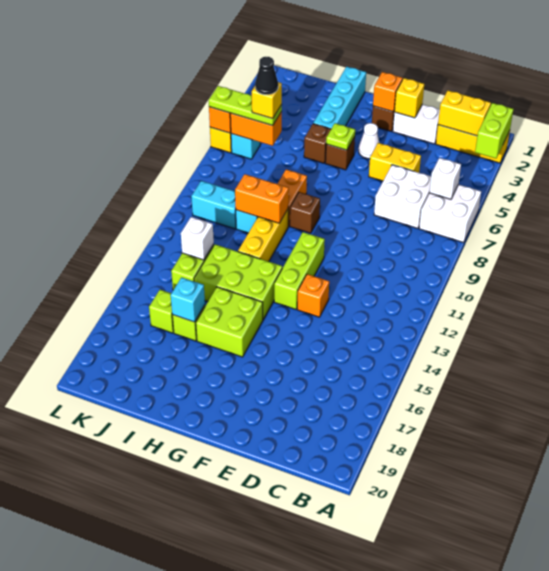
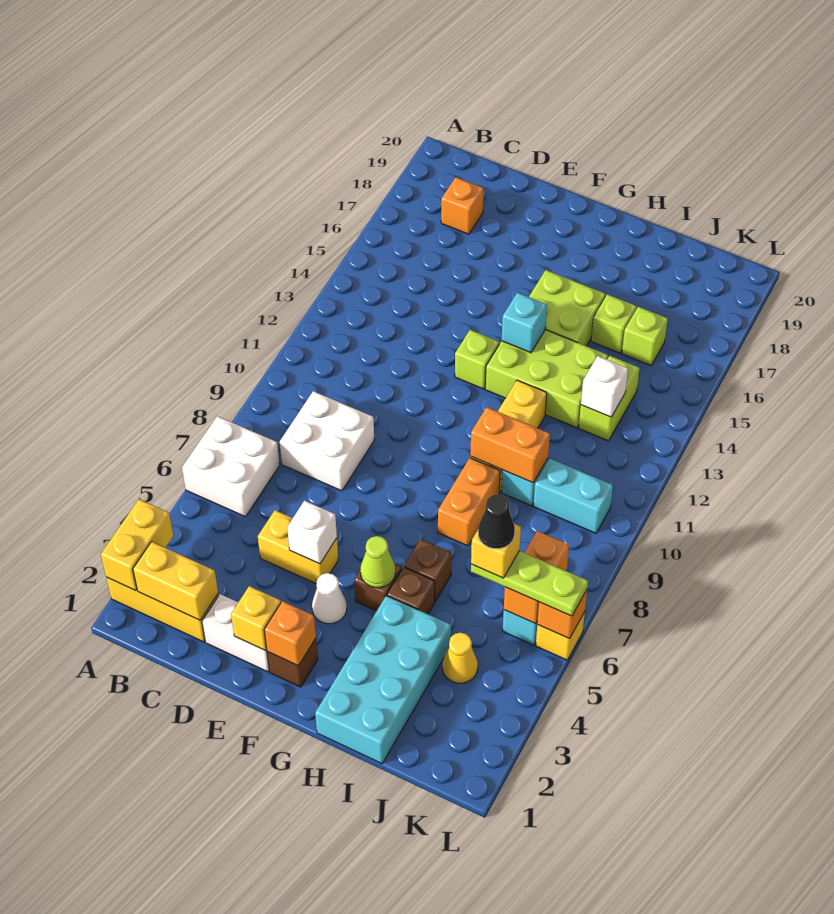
lime brick A2:A3 level 2 -> yellow brick A2:A3 level 2
white brick B6 level 2 -> white brick E5 level 2
white brick C6:D7 level 1 -> white brick C8:D9 level 1
orange brick E13 level 1 -> orange brick C18 level 1
lime brick F11:F13 level 1 -> lime brick F13 level 1
lime plate G5 level 2 -> lime cone G5 level 2
brown brick G9 level 1 -> brown brick H6 level 1
cyan brick H1:H4 level 1 -> cyan brick H1:I4 level 1
cyan brick I16 level 2 -> cyan brick G14 level 2
none -> yellow cone J4 level 1
orange brick J6:K6 level 2 -> orange brick K6:K7 level 2

